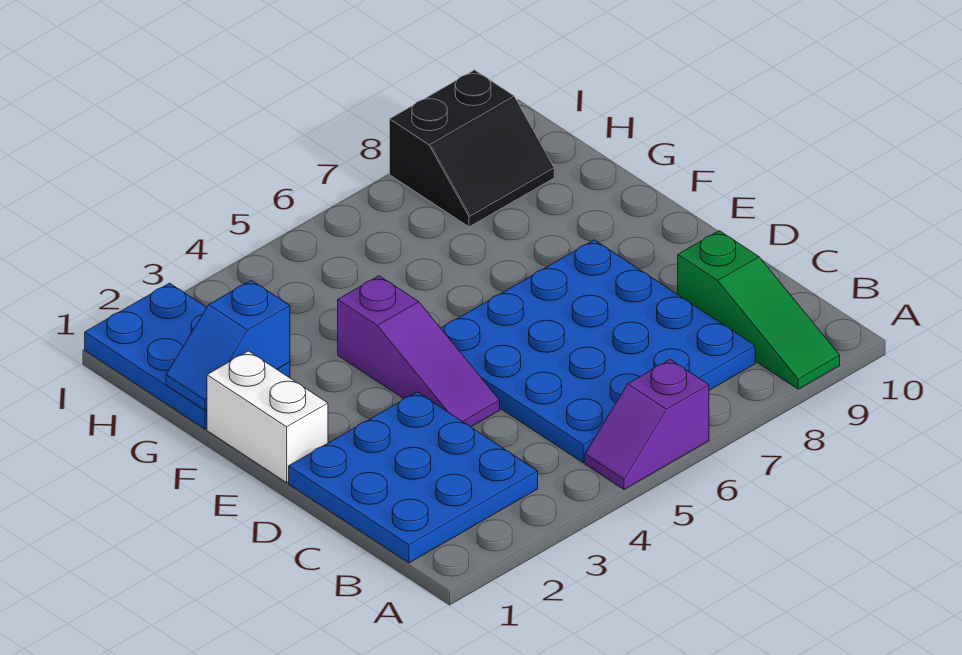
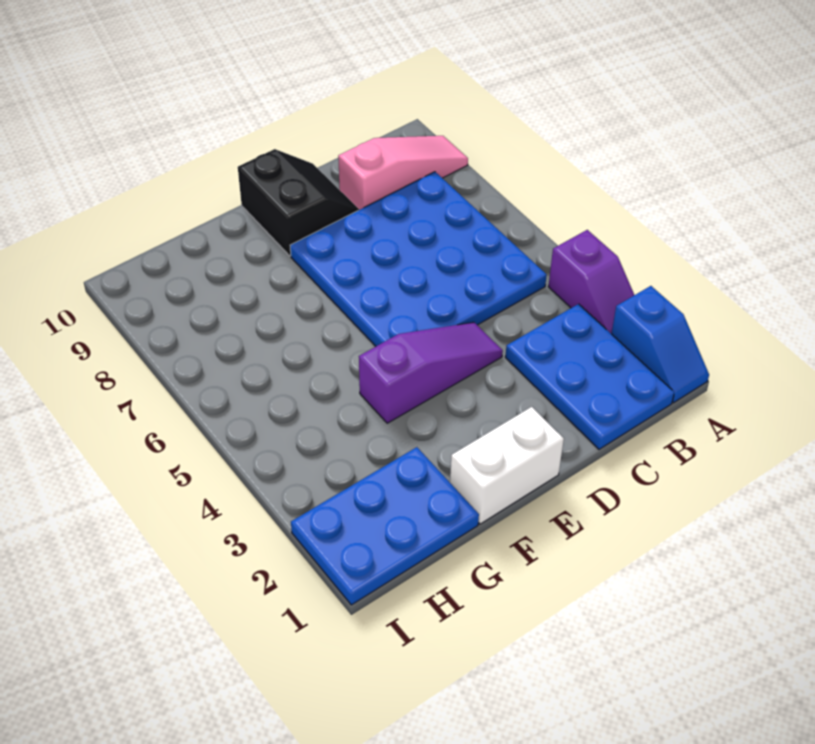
purple slope A5:A6 level 1 top 6 -> purple slope A3:A4 level 1 top 4
green slope A9:C9 level 1 top C -> pink slope A9:C9 level 1 top C
blue plate B1:D3 level 1 -> blue plate B1:C3 level 1
blue slope G1:G2 level 2 top 2 -> blue slope A1:A2 level 1 top 2
black slope H8:I9 level 1 top I -> black slope D9:E10 level 1 top E

